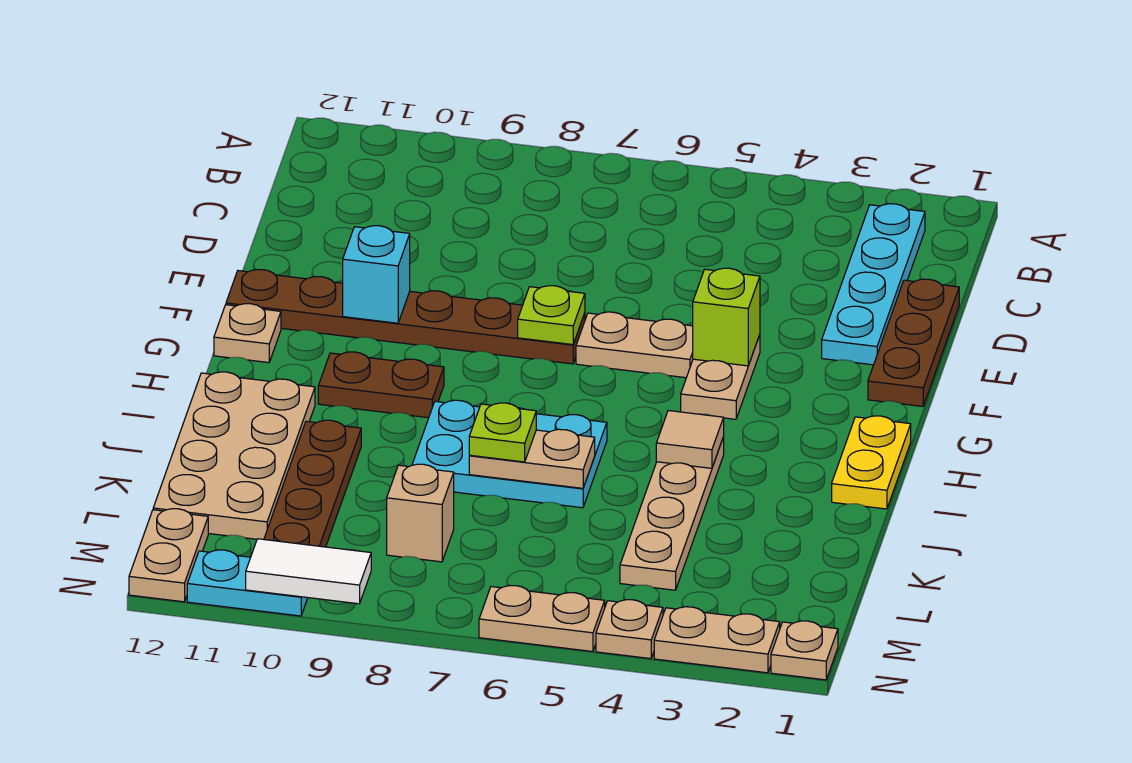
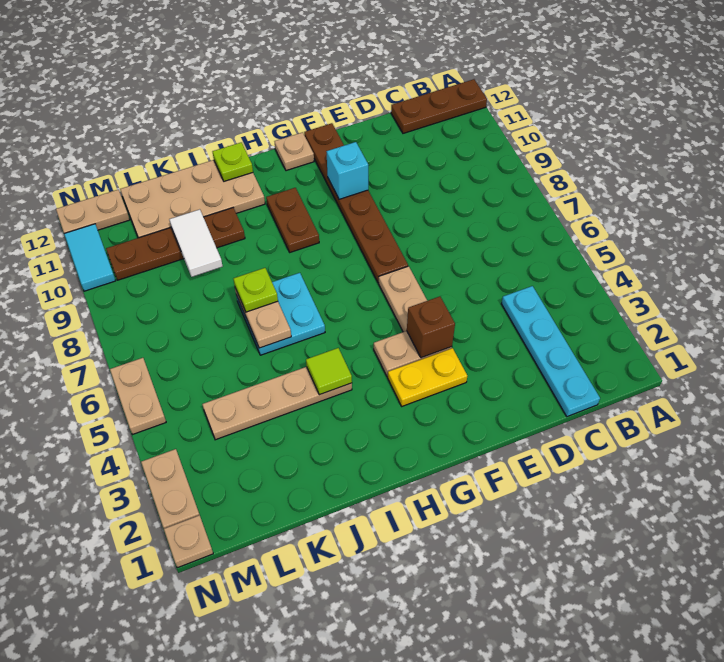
cyan plate B2:E2 level 1 -> cyan plate C1:C4 level 1
brown plate D1:F1 level 1 -> brown plate A12:C12 level 1
lime brick F4 level 2 -> brown brick F4 level 2
lime plate F7 level 2 -> lime plate I12 level 2
yellow plate H1:I1 level 1 -> yellow plate F3:G3 level 1
tan tile I4 level 2 -> lime tile I4 level 2
cyan plate I6:J8 level 1 -> cyan plate I6:J7 level 1
tan brick L8 level 1 -> none
tan plate N4 level 1 -> none
white tile N9:N10 level 2 -> white tile K9:K10 level 2
cyan plate N10:N11 level 1 -> cyan tile N10:N11 level 1

